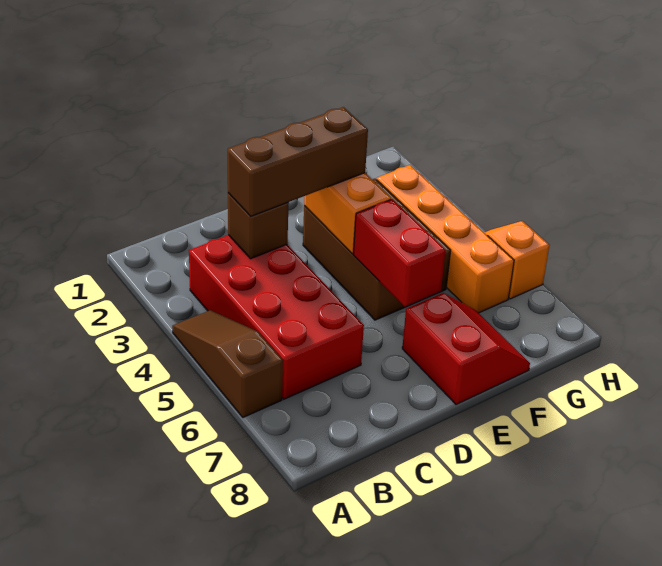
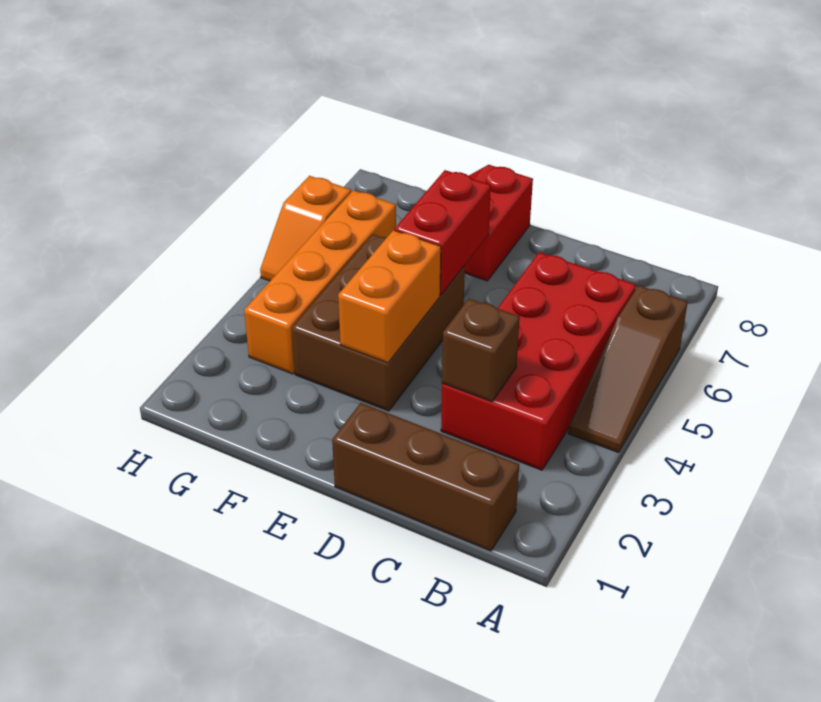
brown brick C3:E3 level 3 -> brown brick B1:D1 level 1

